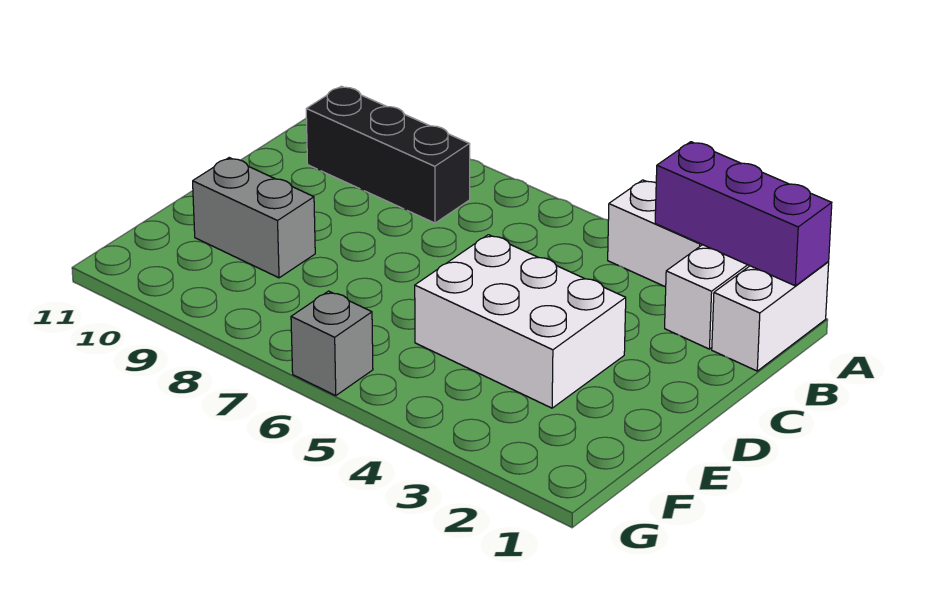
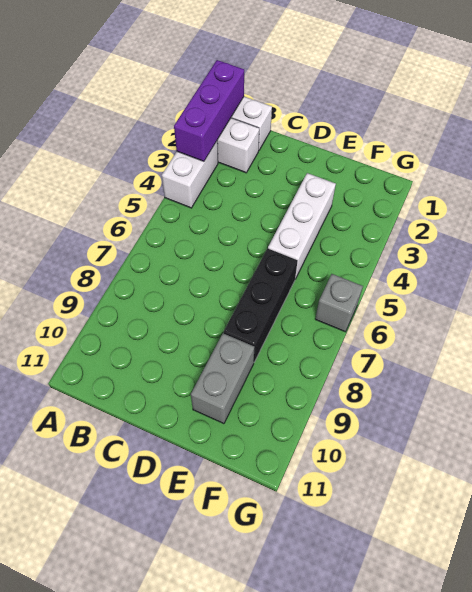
black brick B8:B10 level 1 -> black brick E6:E8 level 1
white brick D3:E5 level 1 -> white brick E3:E5 level 1

